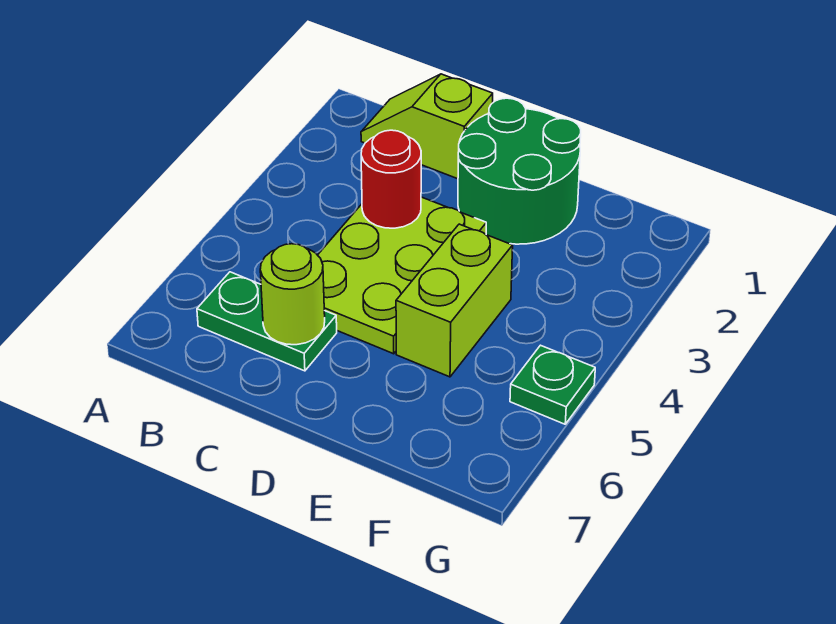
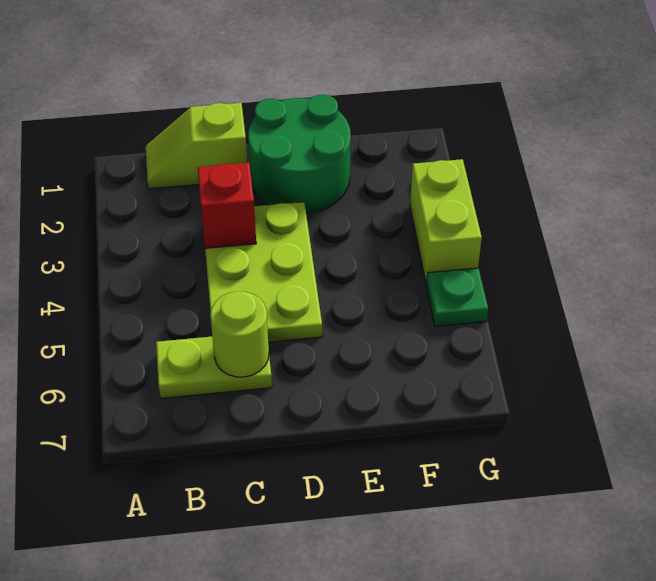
green plate B6:C6 level 1 -> lime plate B6:C6 level 1
red round brick C3 level 2 -> red brick C3 level 2
lime brick E4:E5 level 1 -> lime brick G3:G4 level 1

